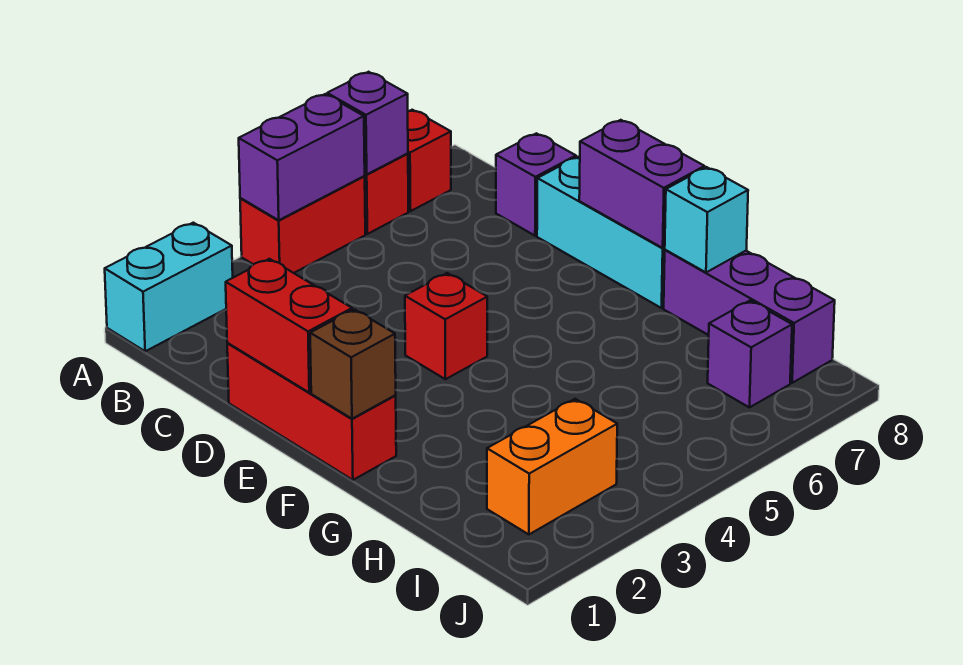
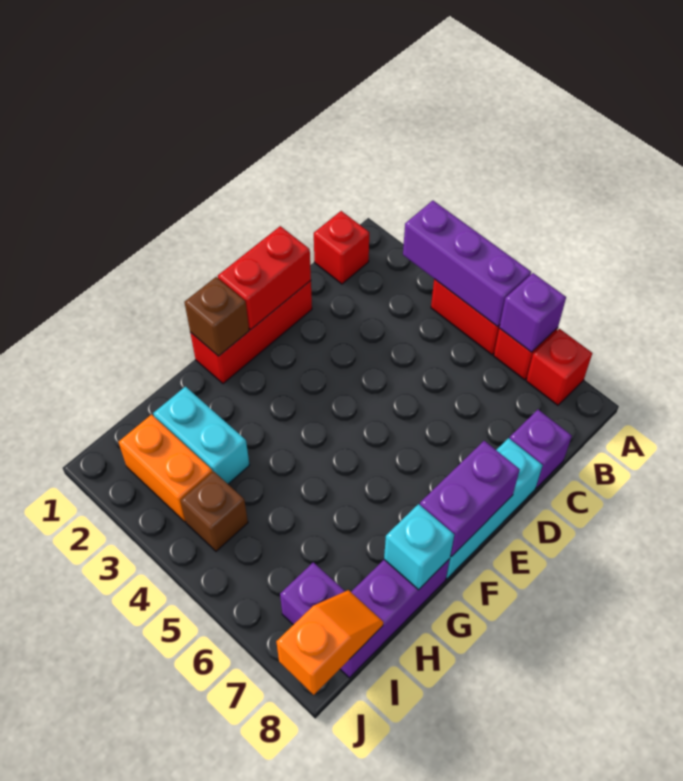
cyan brick A1:A2 level 1 -> cyan brick H2:H3 level 1
purple brick A4:A5 level 2 -> purple brick A3:A5 level 2
red brick E4 level 1 -> red brick B1 level 1
none -> brown brick I4 level 1
none -> orange slope I8:J8 level 2 top J

